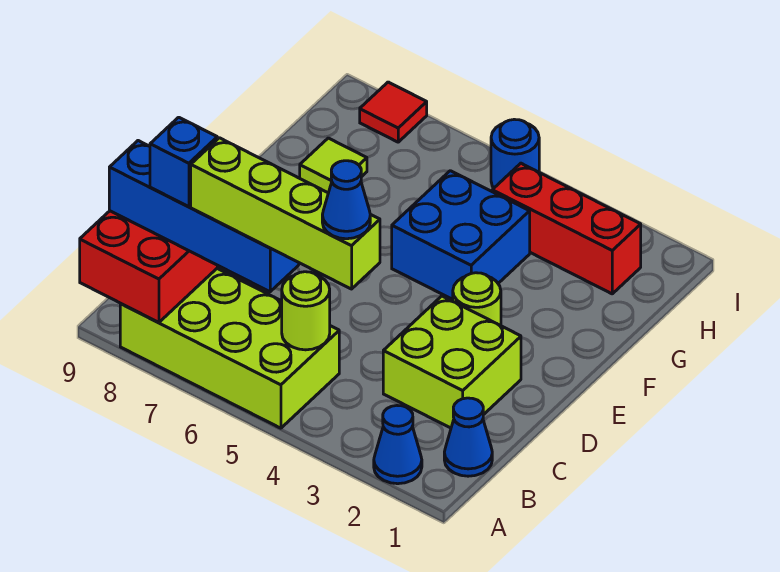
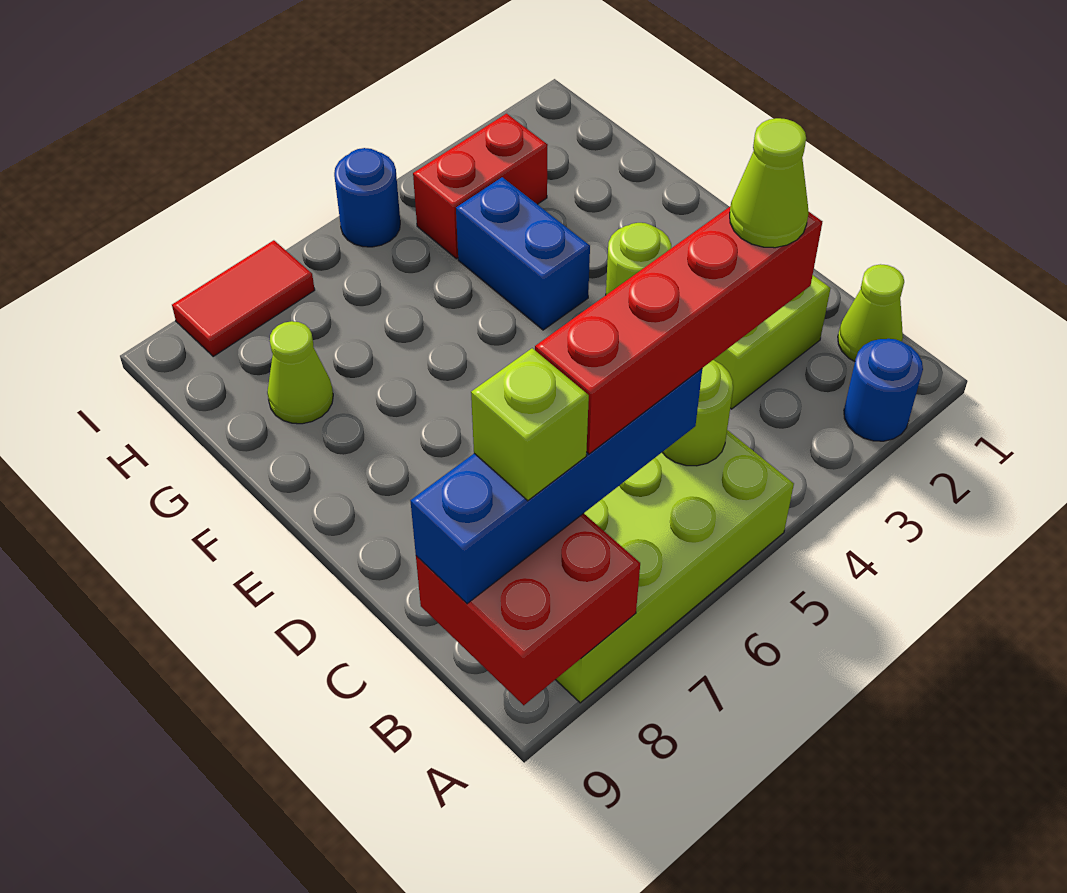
blue cone A2 level 1 -> blue round brick A2 level 1
blue cone B1 level 1 -> lime cone B1 level 1
lime brick B4:B7 level 4 -> red brick B4:B7 level 4
blue cone B4 level 5 -> lime cone B4 level 5
blue brick B8 level 4 -> lime brick B8 level 4
blue brick F4:G5 level 1 -> blue brick F4:G4 level 1
lime tile G8 level 1 -> lime cone G8 level 1
red brick H2:H4 level 1 -> red brick H3:H4 level 1
red tile I8 level 1 -> red tile I7:I8 level 1

